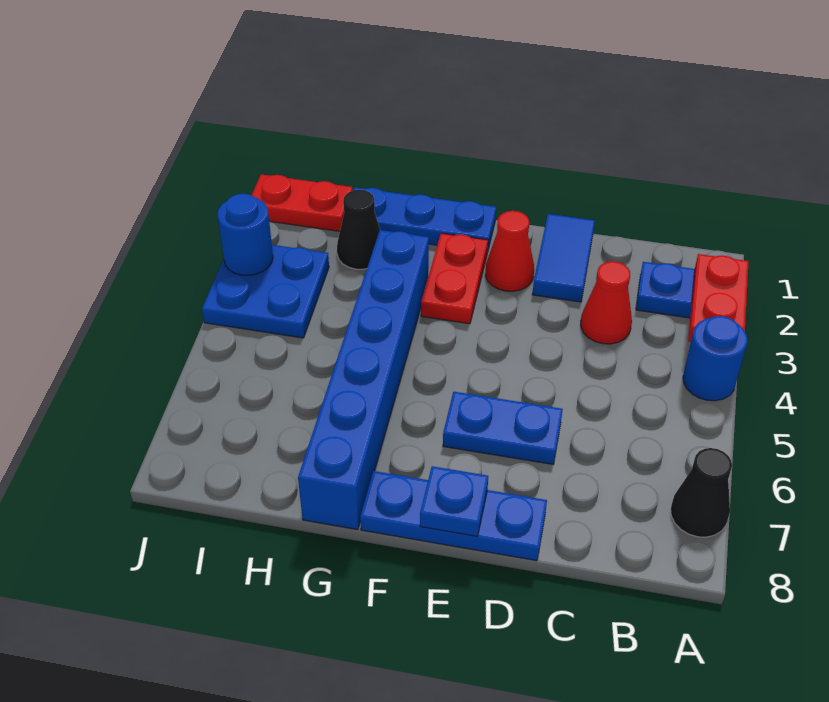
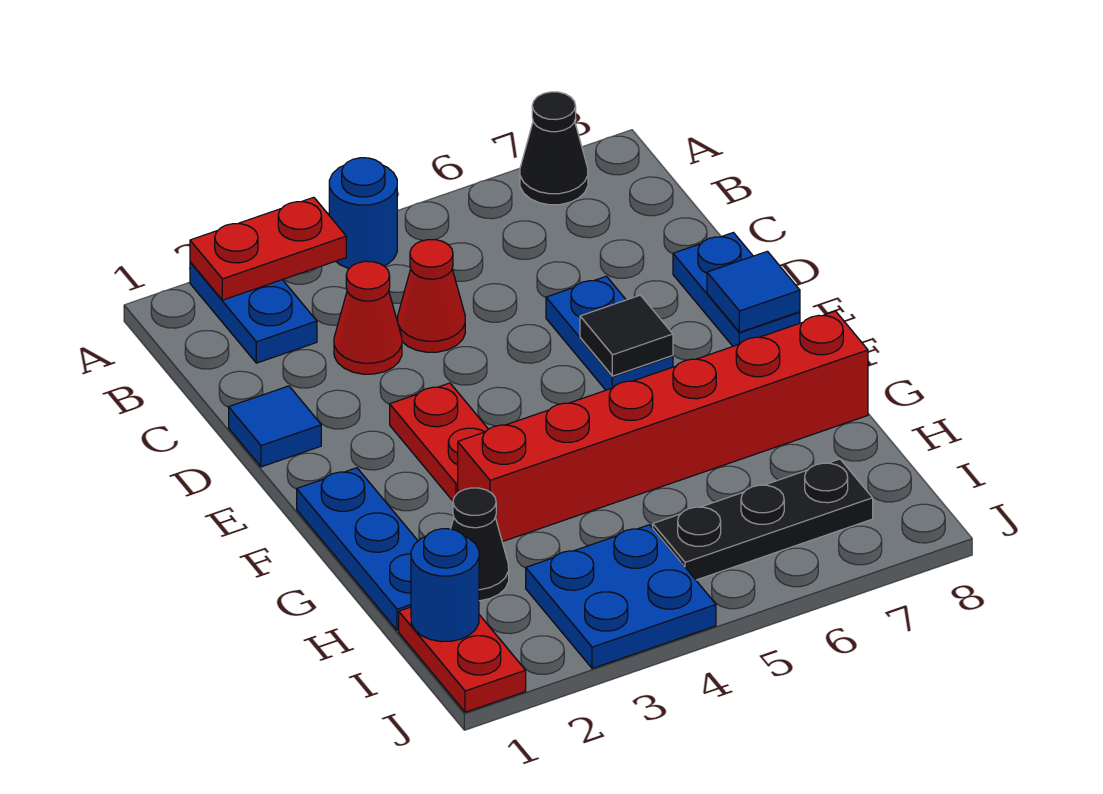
blue tile D1:D2 level 1 -> blue tile D1 level 1
blue plate D8:F8 level 1 -> blue plate D8:E8 level 1
red cone E2 level 1 -> red cone C4 level 1
none -> black tile E6 level 2
blue plate E8 level 2 -> blue tile E8 level 2
red plate F2:F3 level 1 -> red plate E3:F3 level 1
blue brick G3:G8 level 1 -> red brick G3:G8 level 1
none -> black plate I5:I7 level 1
blue round brick J3 level 2 -> blue round brick I1 level 2

